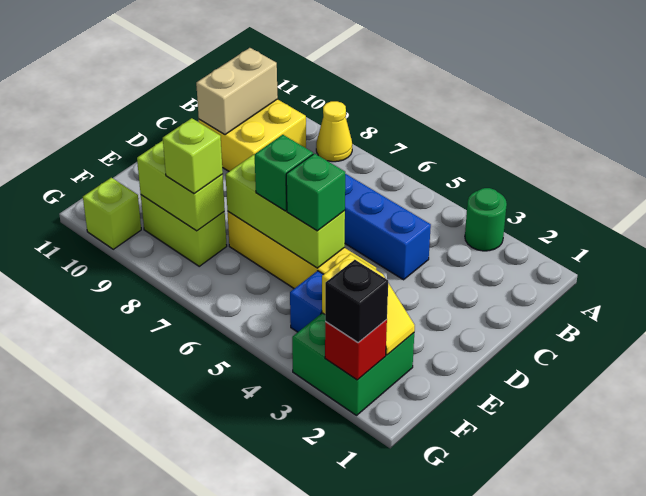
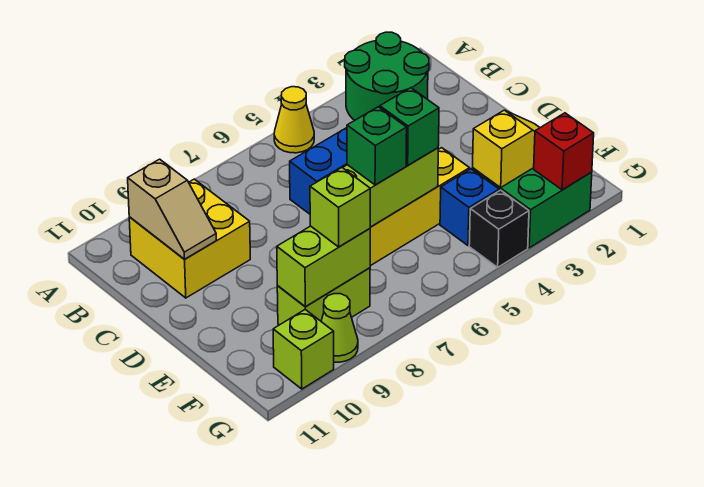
green round brick A3 level 1 -> green round brick A2:B3 level 1
yellow cone A8 level 1 -> yellow cone A5 level 1
tan brick B10:C10 level 2 -> tan slope B10:C10 level 2 top B
black brick G2 level 3 -> black brick G4 level 1
none -> lime cone G9 level 1

